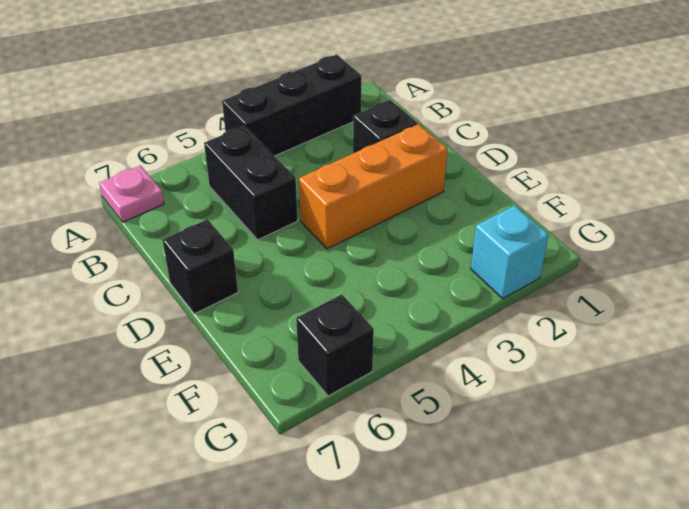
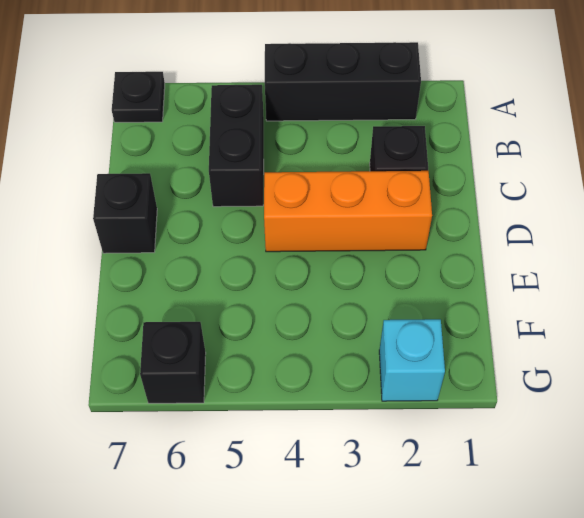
pink plate A7 level 1 -> black plate A7 level 1

